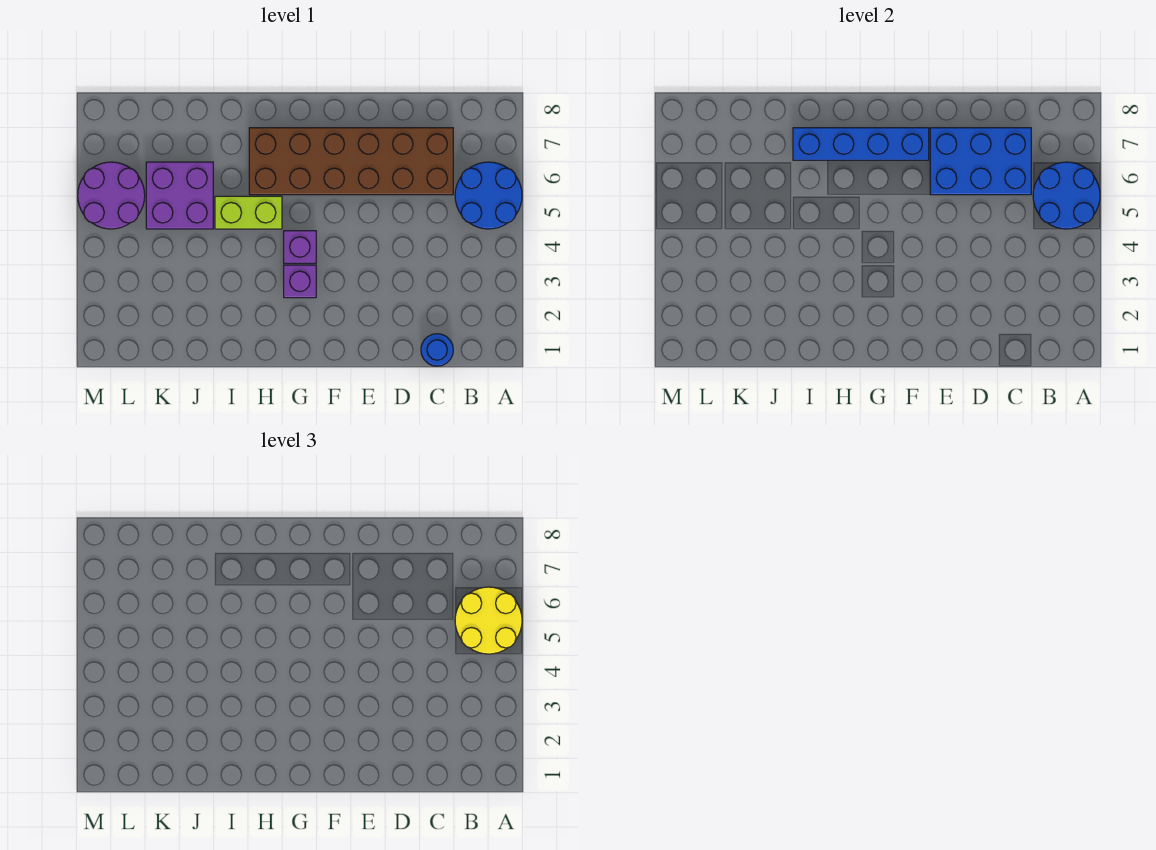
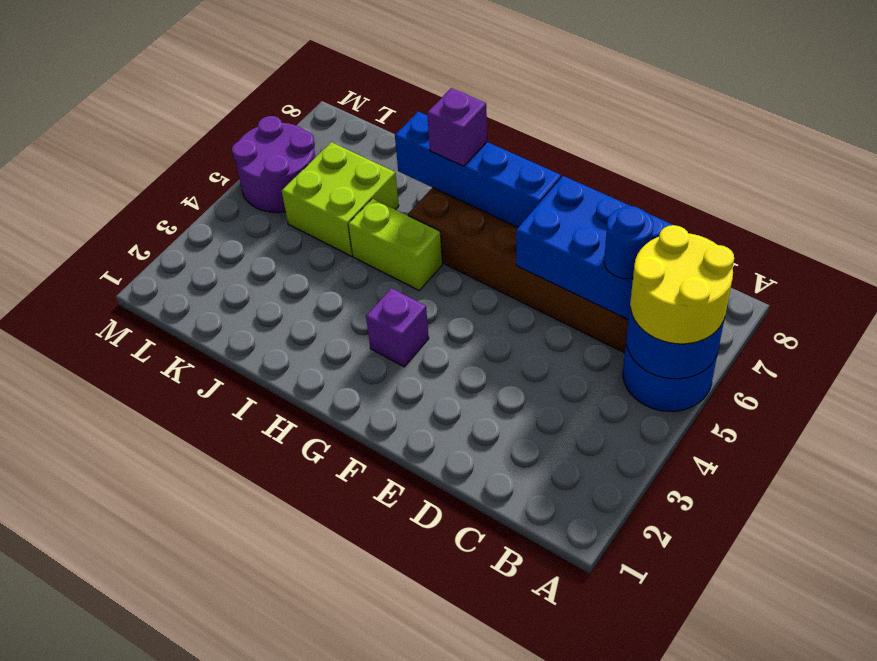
blue round brick C1 level 1 -> blue round brick C6 level 3
purple brick G4 level 1 -> purple brick H7 level 3
purple brick J5:K6 level 1 -> lime brick J5:K6 level 1

